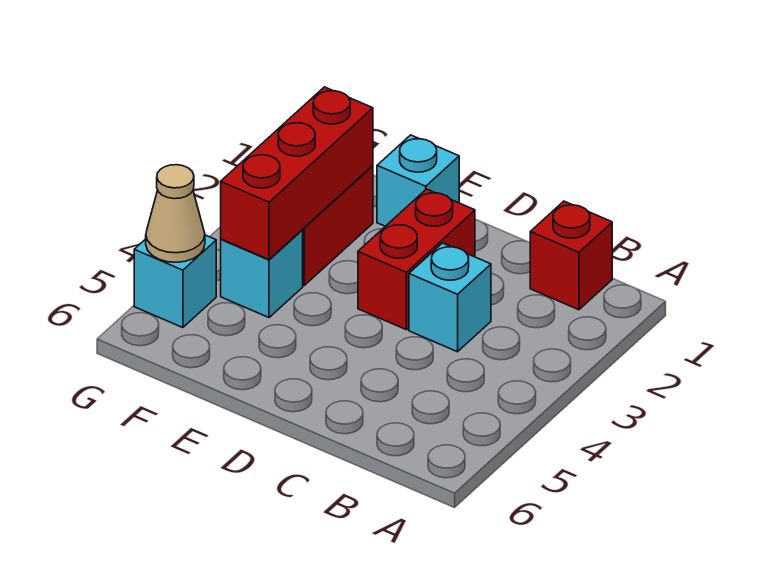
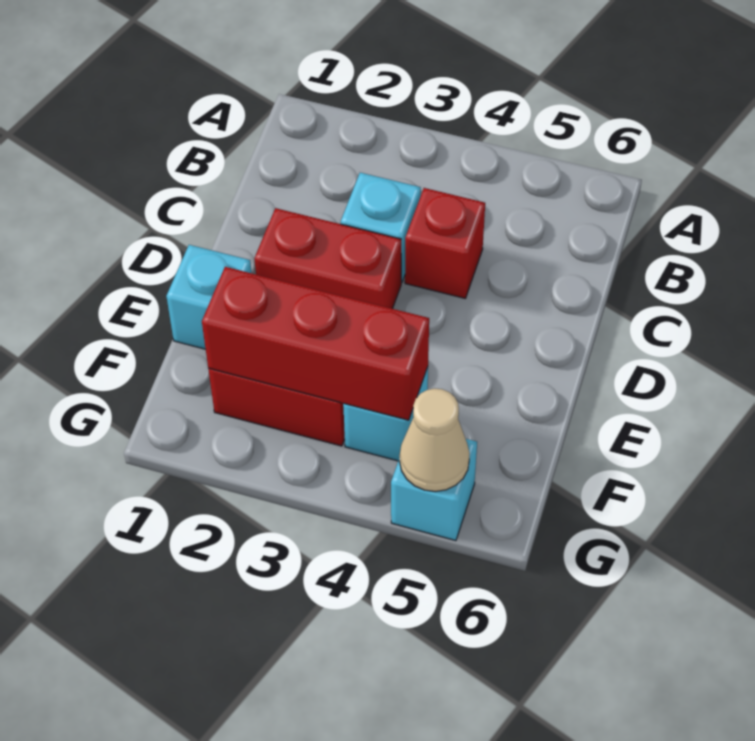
red brick B1 level 1 -> red brick C4 level 1

